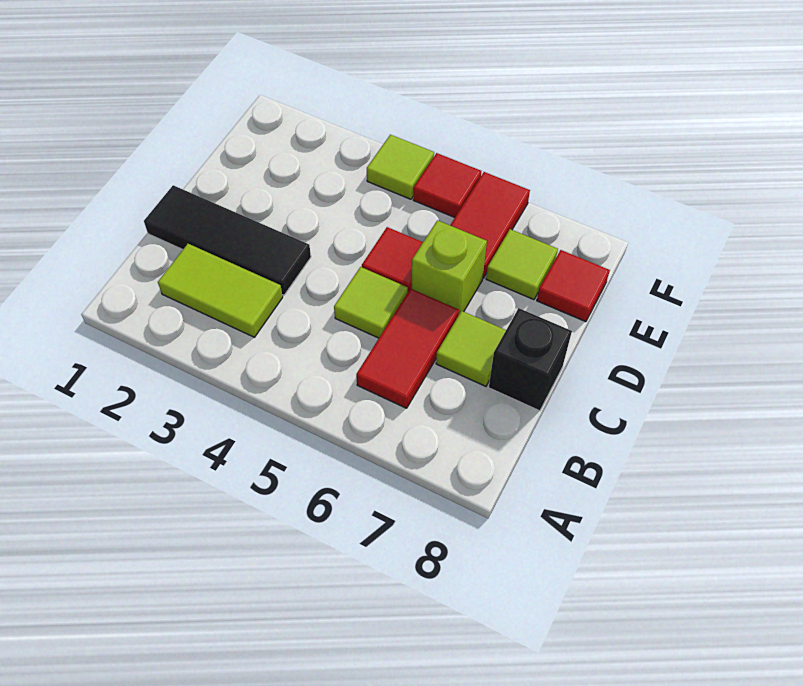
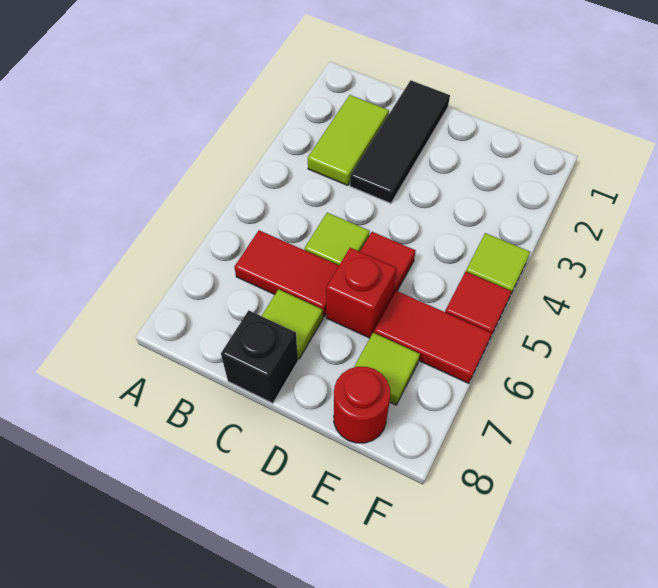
lime brick D6 level 1 -> red brick D6 level 1
red tile E8 level 1 -> red round brick E8 level 1

